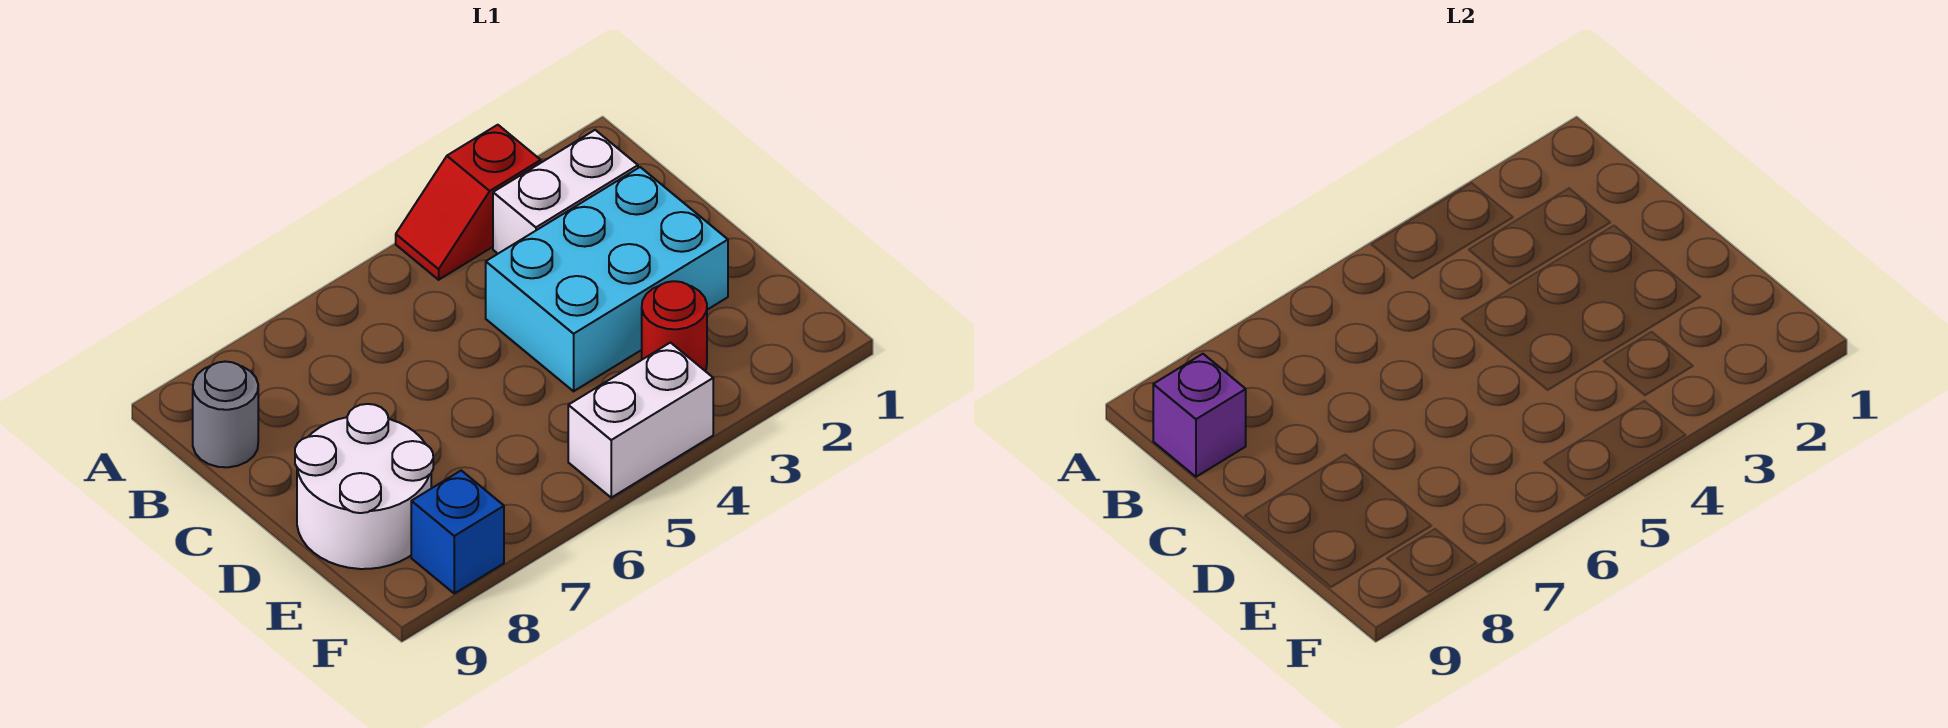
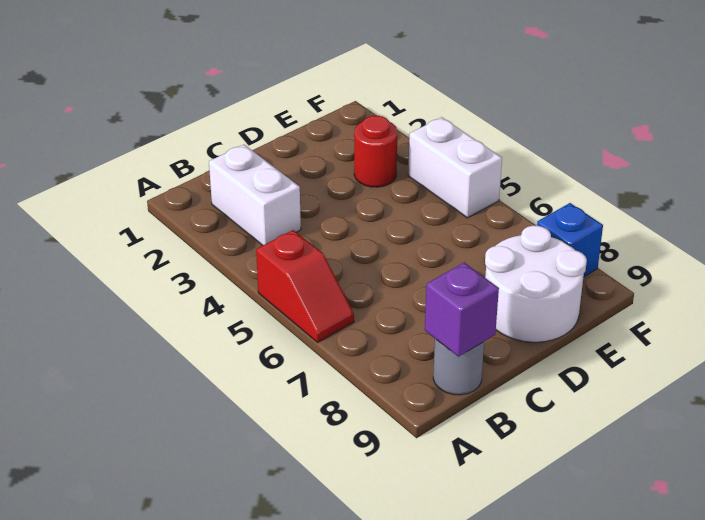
red slope A3:A4 level 1 top 3 -> red slope A5:A6 level 1 top 5
cyan brick C2:D4 level 1 -> none

